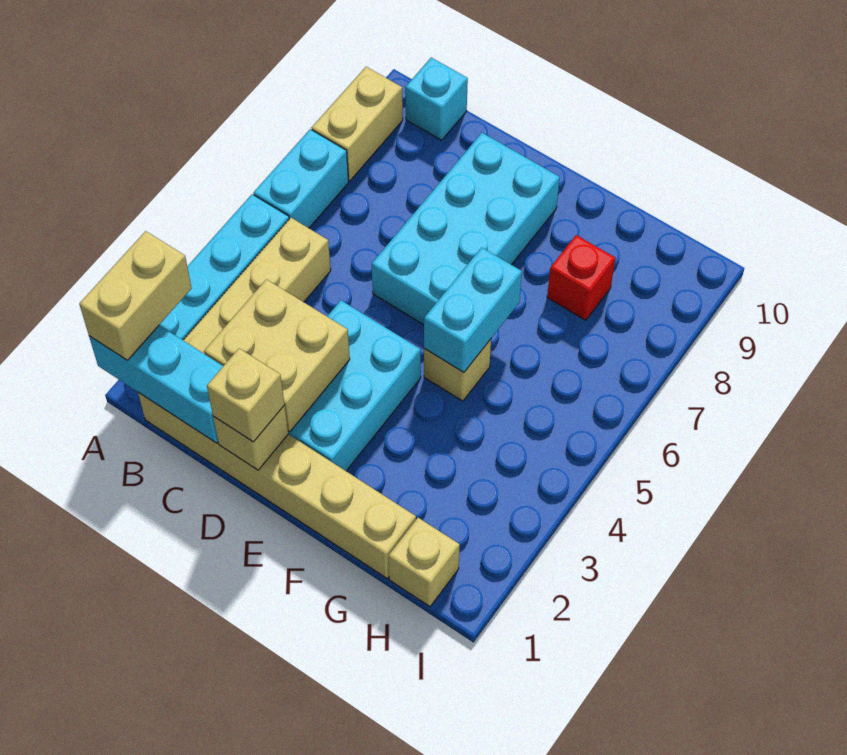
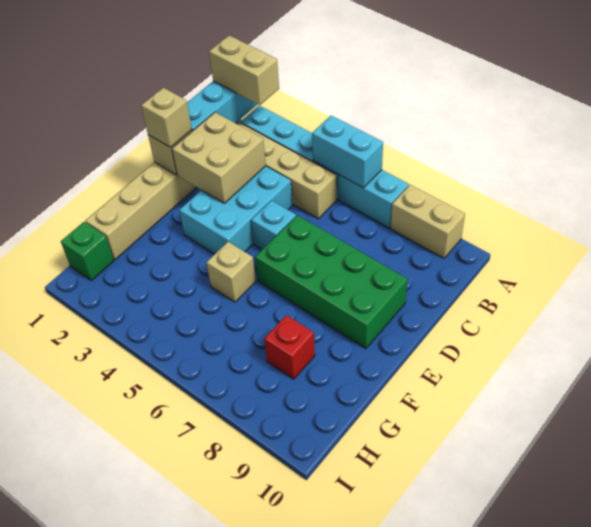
cyan brick B10 level 1 -> cyan brick D5 level 1
cyan brick D2:E4 level 1 -> cyan brick C3:E4 level 1
cyan brick D6:E9 level 1 -> green brick D6:E9 level 1
cyan brick F5:F6 level 2 -> cyan brick A5:A6 level 2
tan brick H1 level 1 -> green brick H1 level 1

